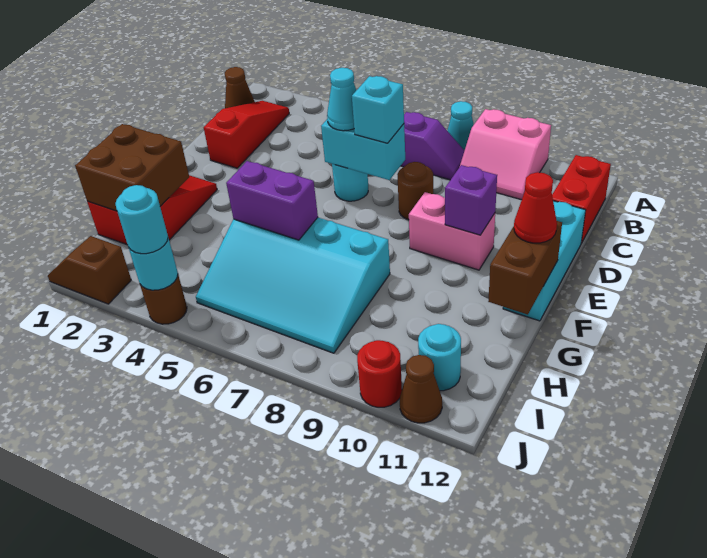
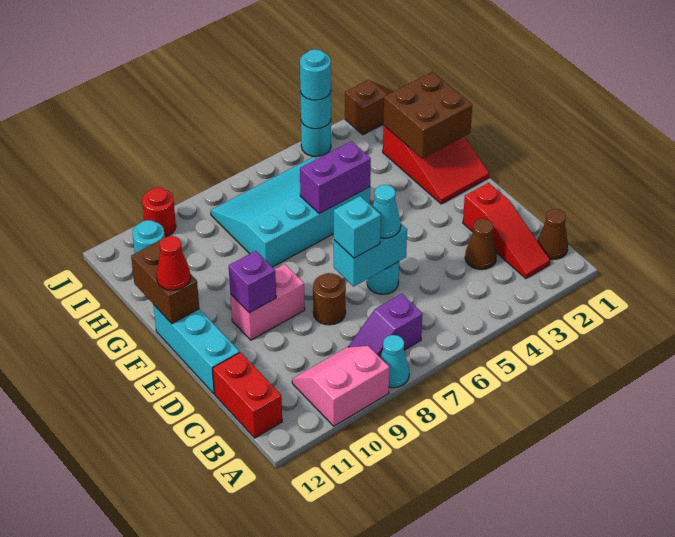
brown round brick J4 level 1 -> cyan round brick J4 level 1
brown cone J11 level 1 -> brown cone C3 level 1

